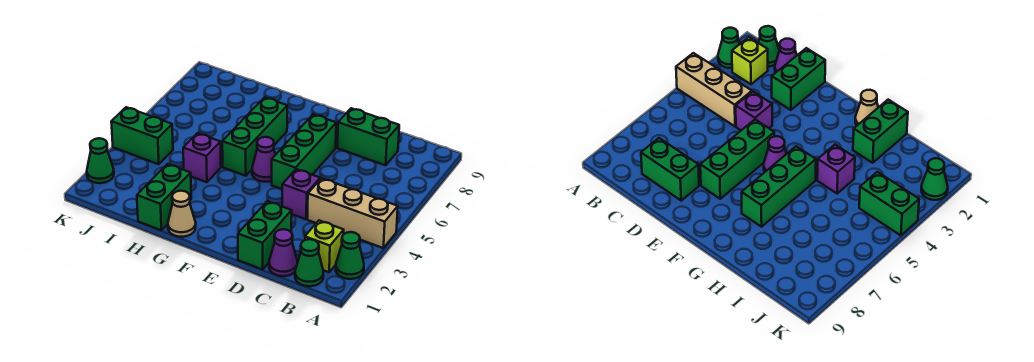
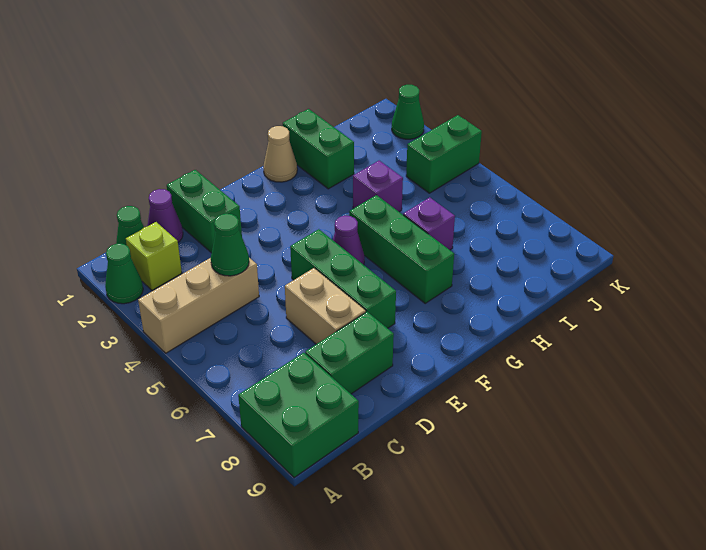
none -> green brick A8:B9 level 1
none -> green cone C4 level 2
purple brick D4 level 1 -> purple brick H6 level 1
none -> tan brick D6:D7 level 1

